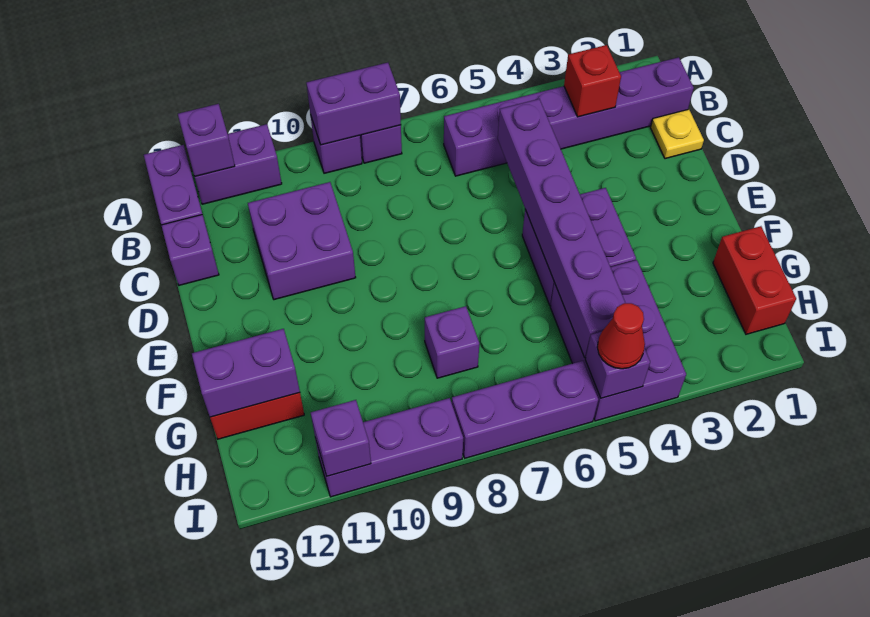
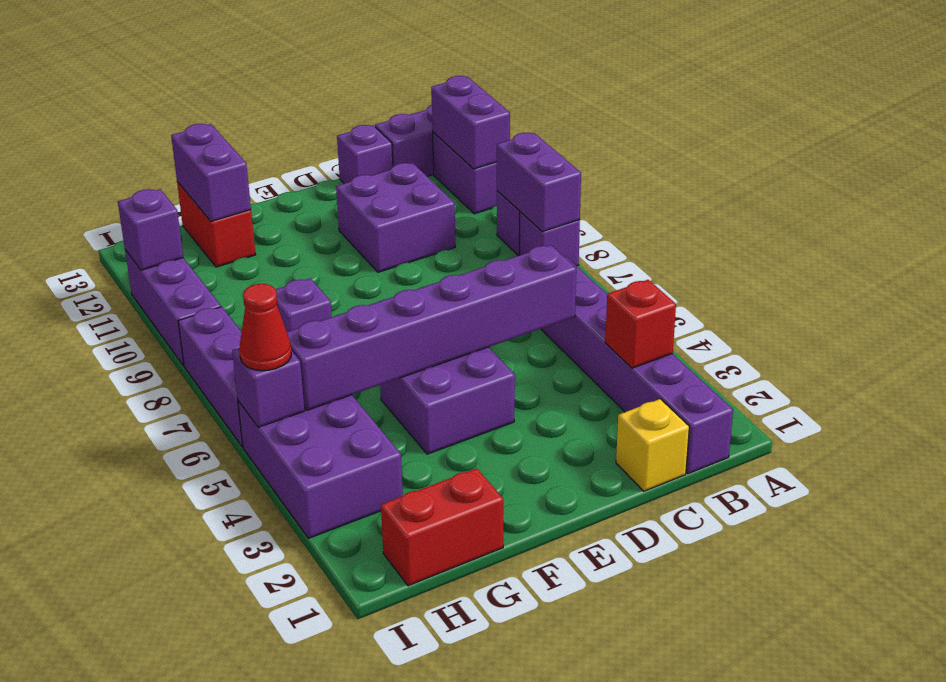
purple brick A12 level 2 -> purple brick A11:A12 level 2
yellow plate C1 level 1 -> yellow brick C1 level 1
purple brick G4:I5 level 1 -> purple brick H3:I5 level 1

